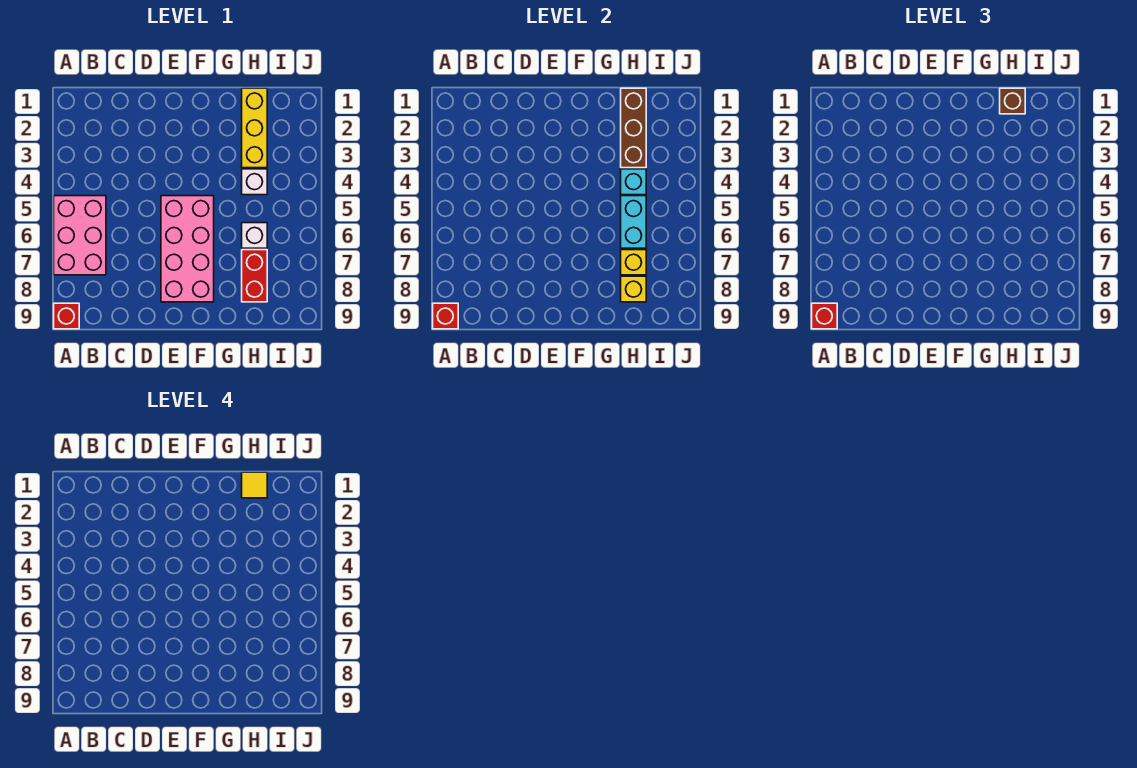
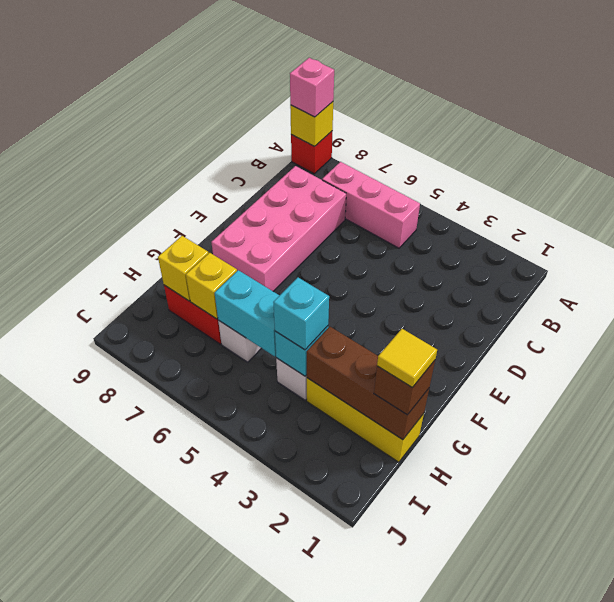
pink brick A5:B7 level 1 -> pink brick B5:B7 level 1
red brick A9 level 2 -> yellow brick A9 level 2
red brick A9 level 3 -> pink brick A9 level 3
pink brick E5:F8 level 1 -> pink brick C7:F8 level 1
none -> cyan brick H4 level 3

